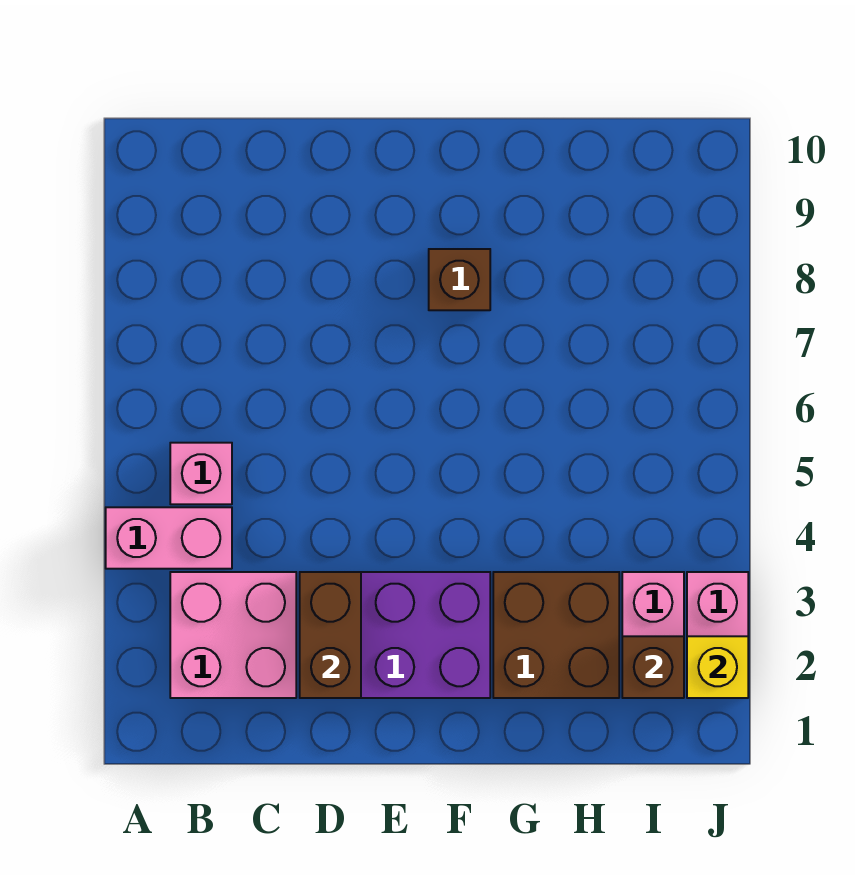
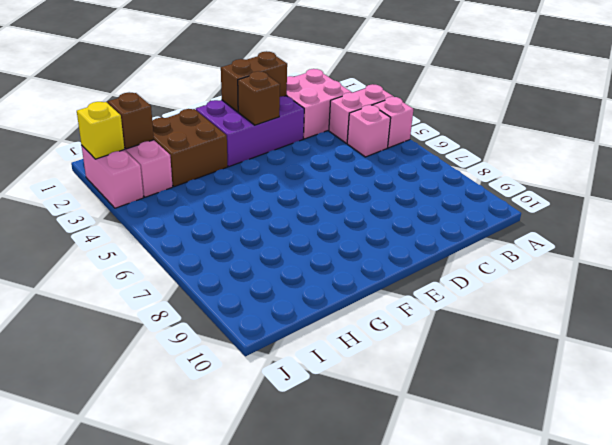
none -> pink brick A5 level 1
brown brick D2:D3 level 2 -> brown brick D2:E2 level 2
brown brick F8 level 1 -> brown brick E3 level 2

